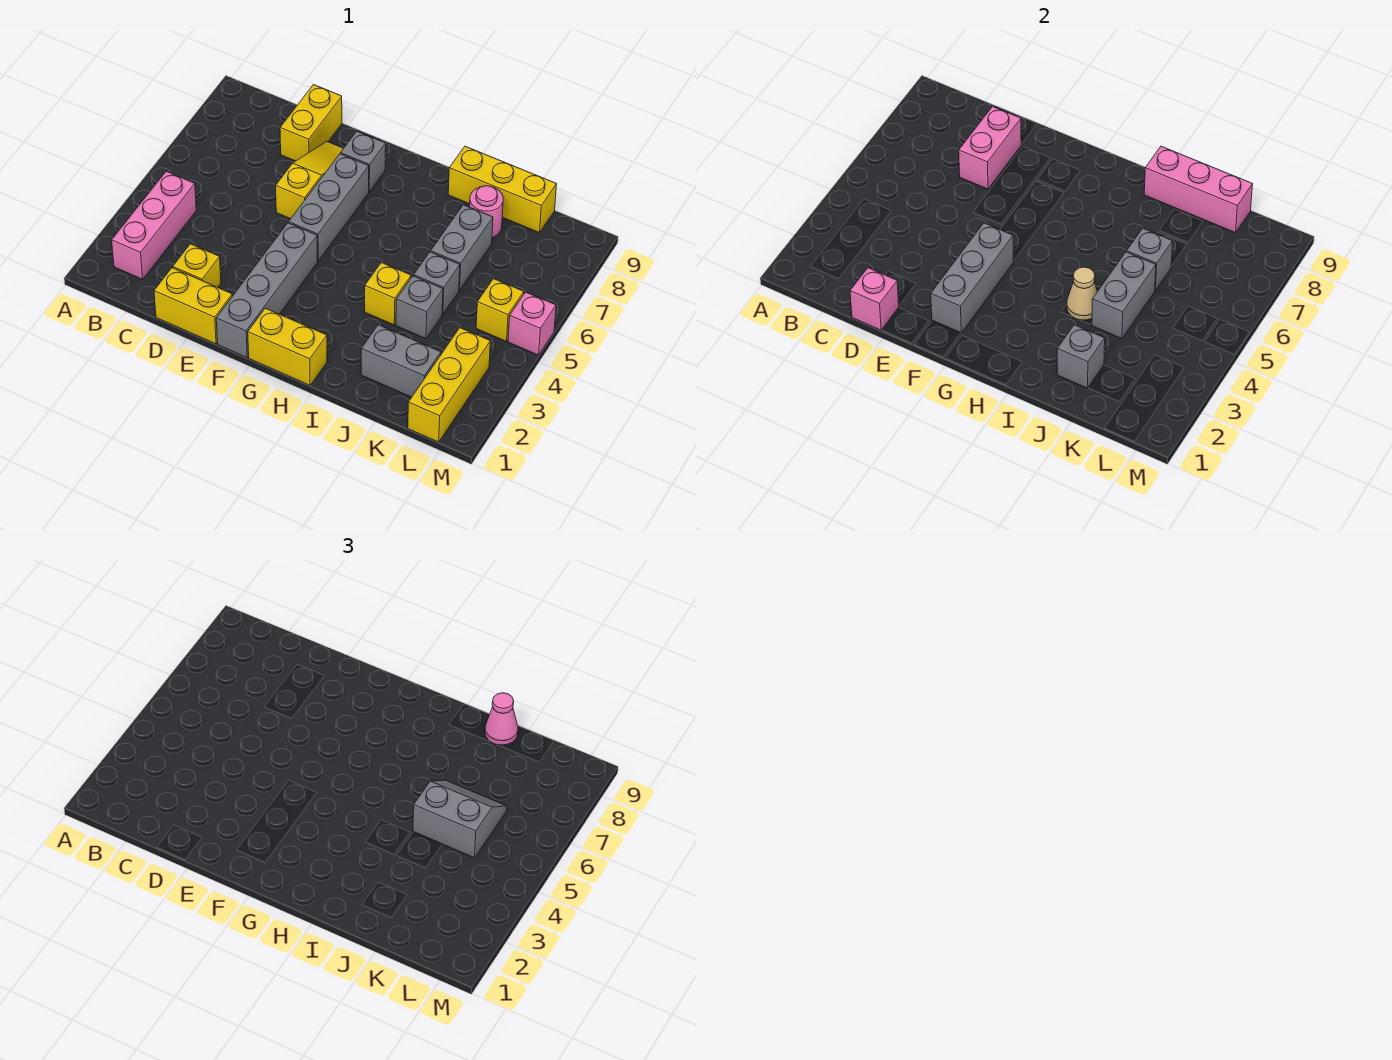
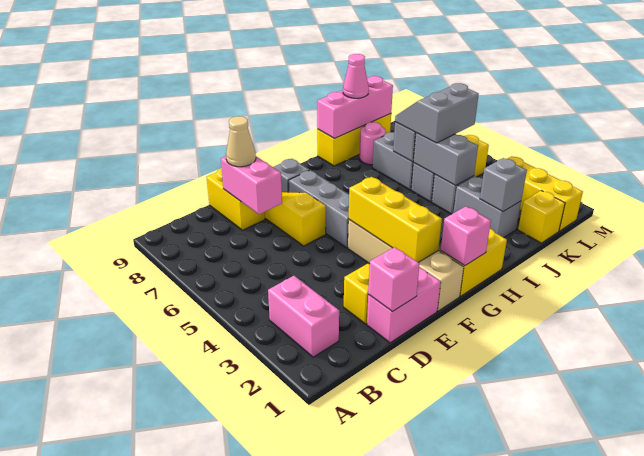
pink brick B2:B4 level 1 -> pink brick B2:B3 level 1
yellow brick D1:E1 level 1 -> pink brick D1:E1 level 1
grey brick F1:F4 level 1 -> tan brick F1:F4 level 1
grey brick F2:F4 level 2 -> yellow brick F2:F4 level 2
yellow brick I4 level 1 -> yellow brick K1 level 1
tan cone I4 level 2 -> tan cone D8 level 3
grey brick J2:K2 level 1 -> grey brick J2:J3 level 1
pink brick M5 level 1 -> pink brick G1 level 2

